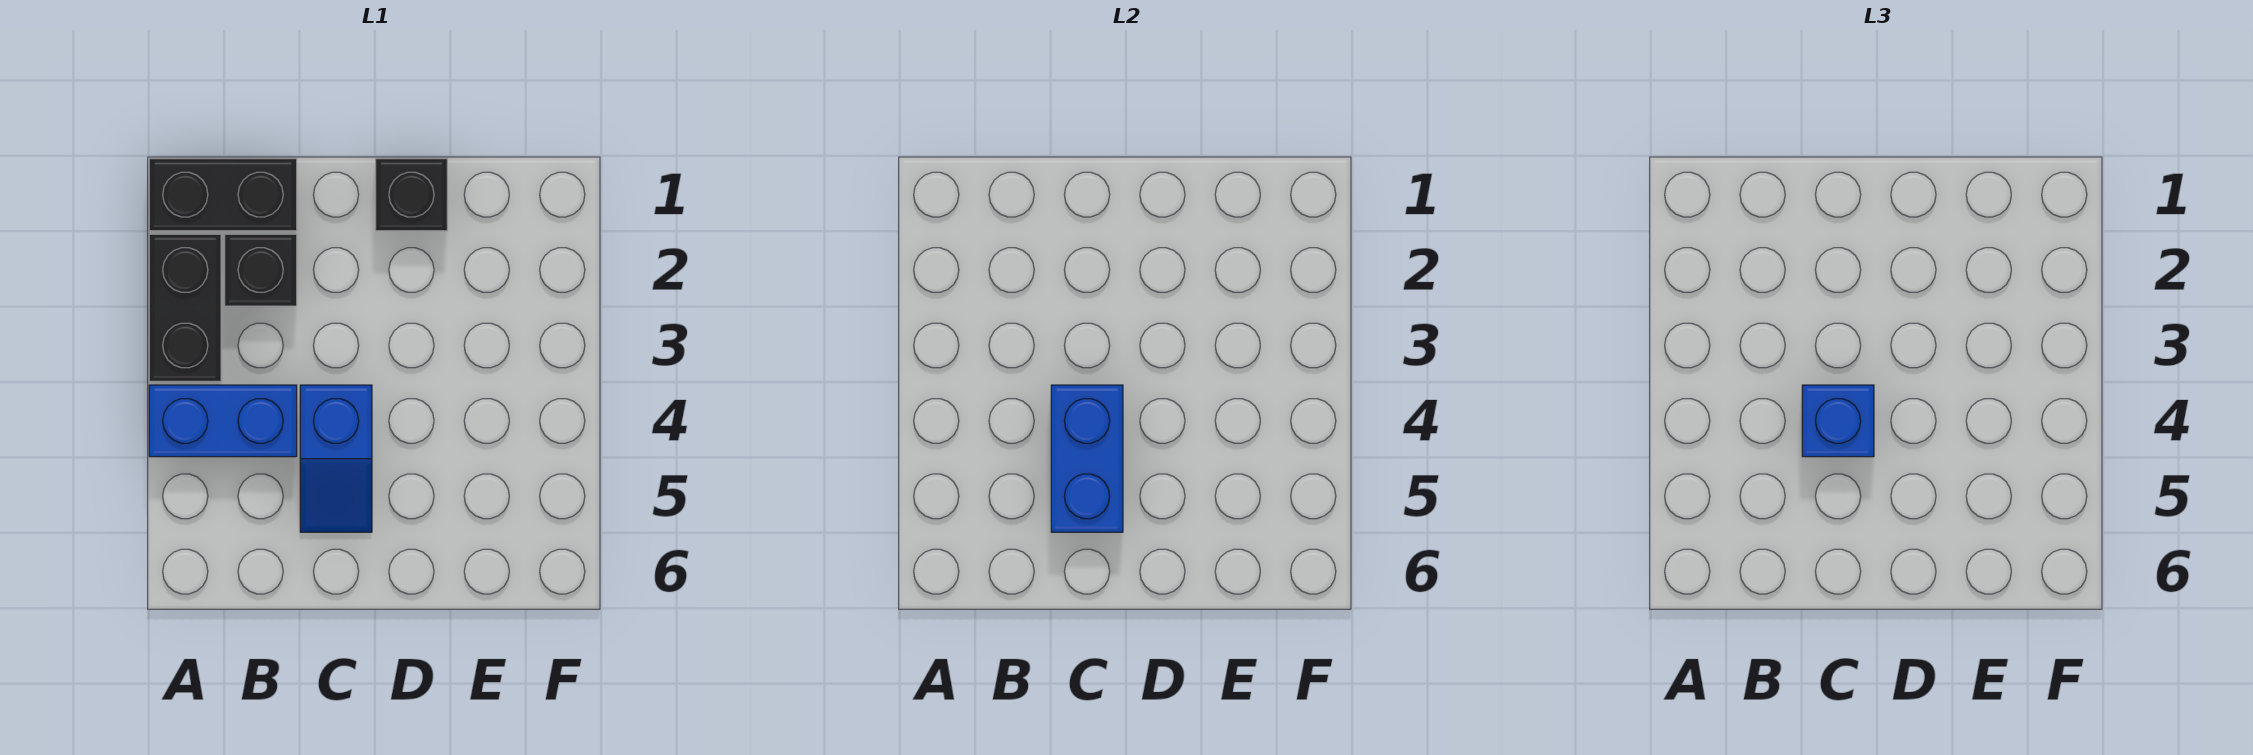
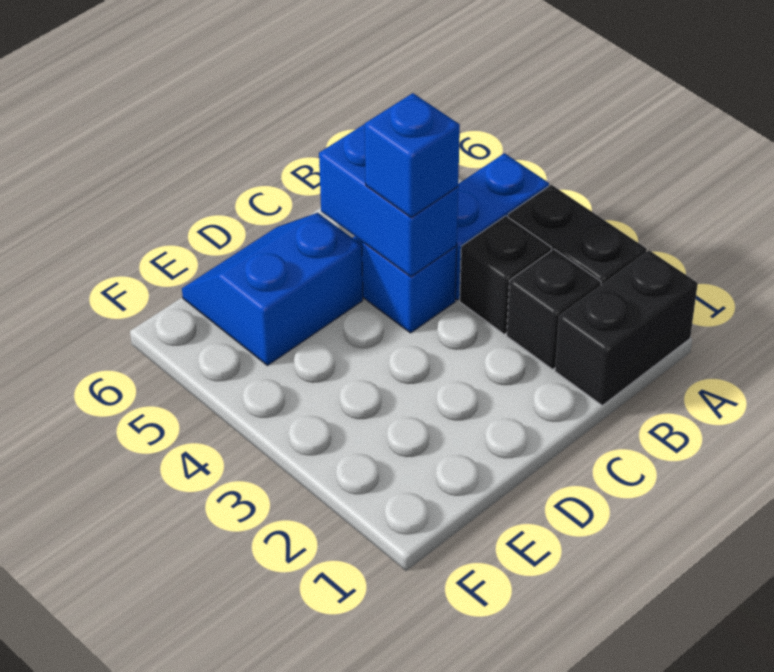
black brick D1 level 1 -> black brick B3 level 1
none -> blue slope D5:E6 level 1 top 5

